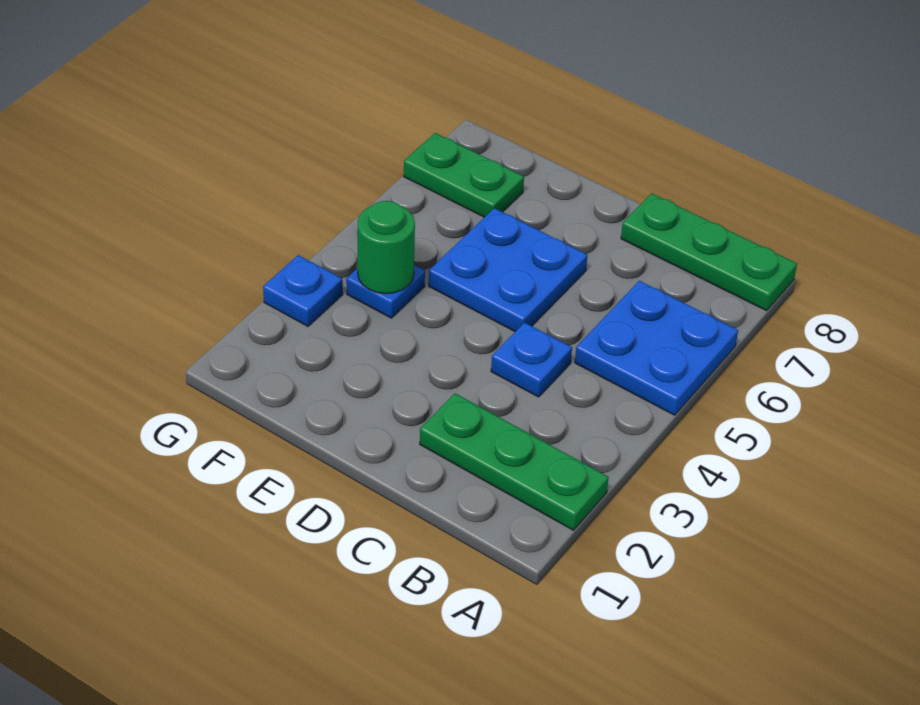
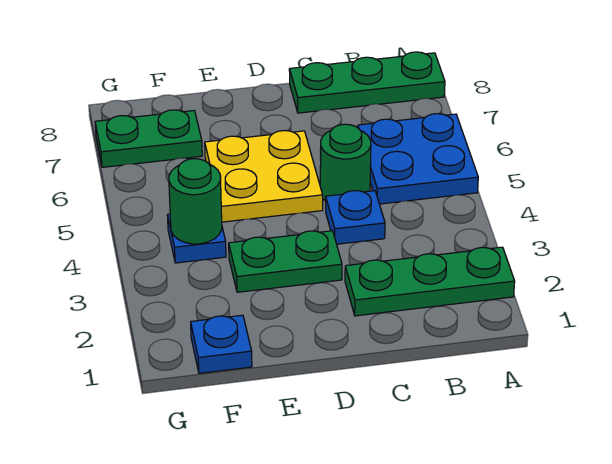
none -> green round brick C5 level 1
none -> green plate D3:E3 level 1
blue plate D5:E6 level 1 -> yellow plate D5:E6 level 1
blue plate G3 level 1 -> blue plate F1 level 1

